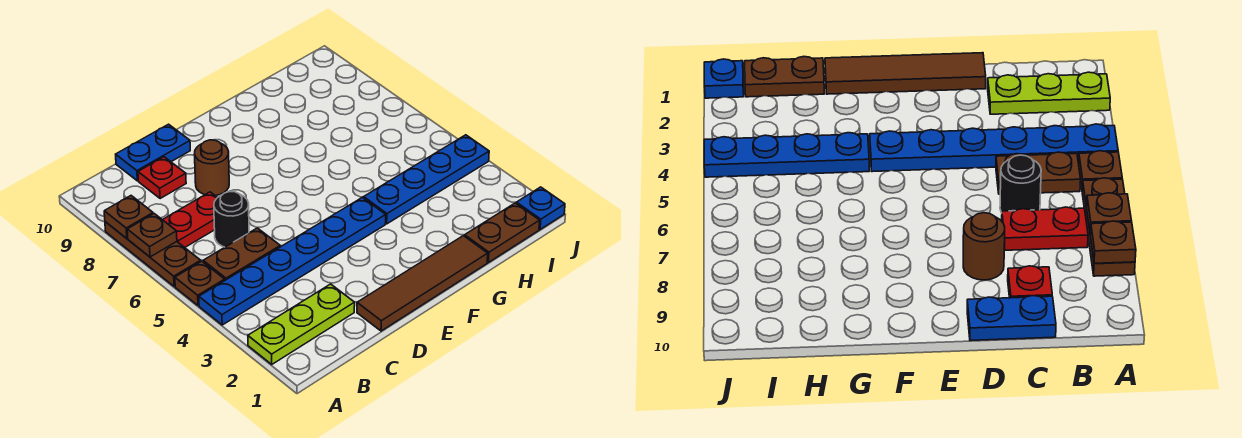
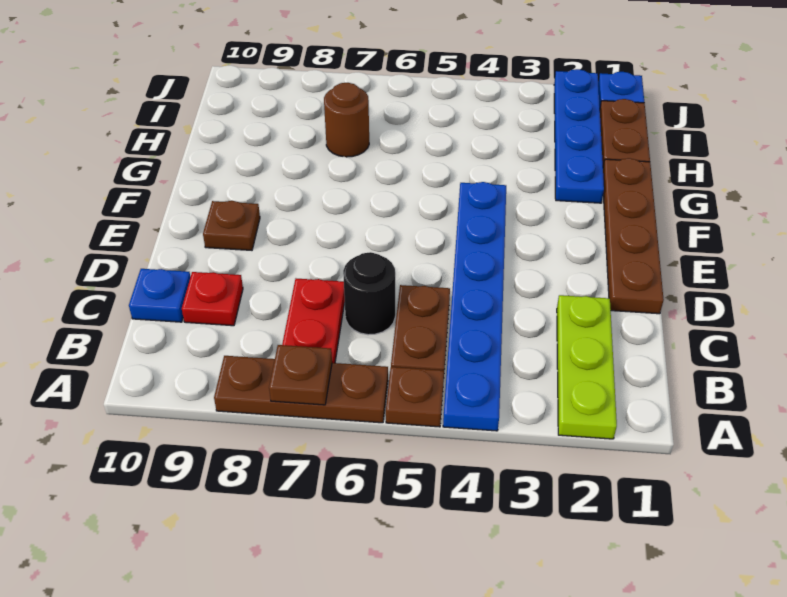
brown plate A8 level 2 -> brown plate E9 level 1
blue plate C10:D10 level 1 -> blue plate C10 level 1
brown tile D1:G1 level 1 -> brown plate D1:G1 level 1
brown round brick D8 level 1 -> brown round brick H7 level 1
blue plate G4:J4 level 1 -> blue plate G2:J2 level 1

